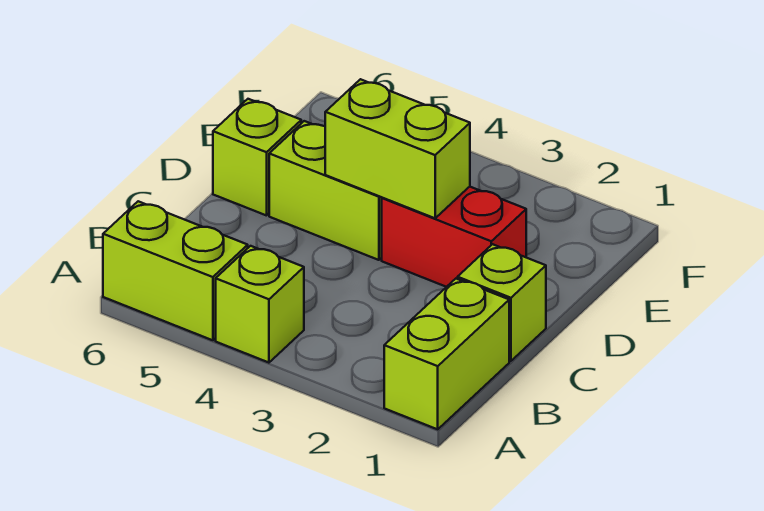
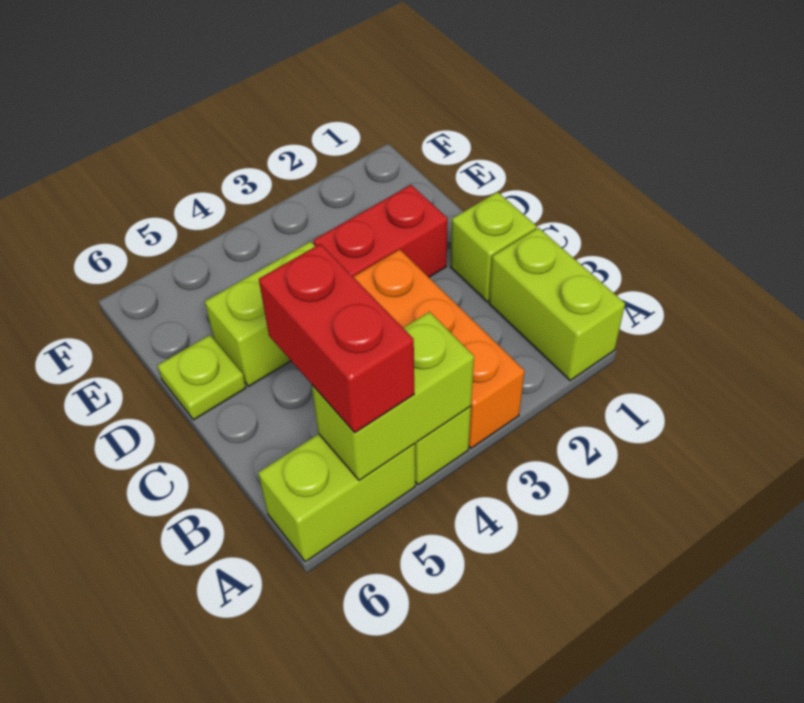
none -> orange brick A3:C3 level 1
none -> red brick A5:B5 level 3
lime brick D3:D4 level 2 -> lime brick A4:A5 level 2
lime brick D6 level 1 -> lime plate D6 level 1

